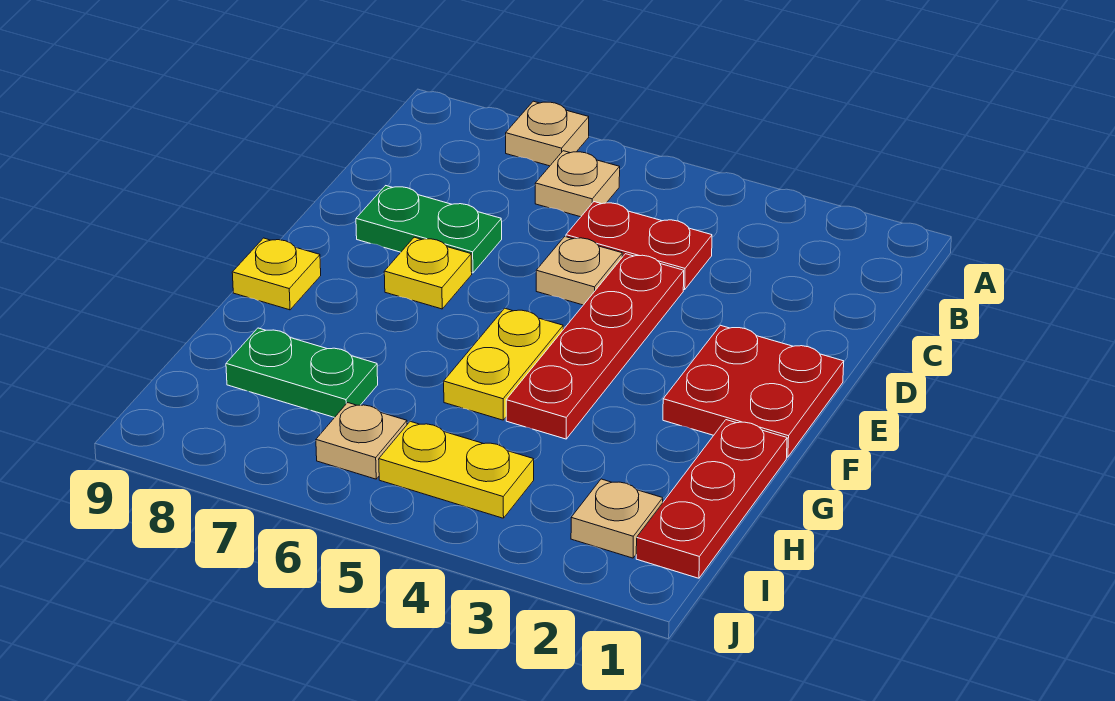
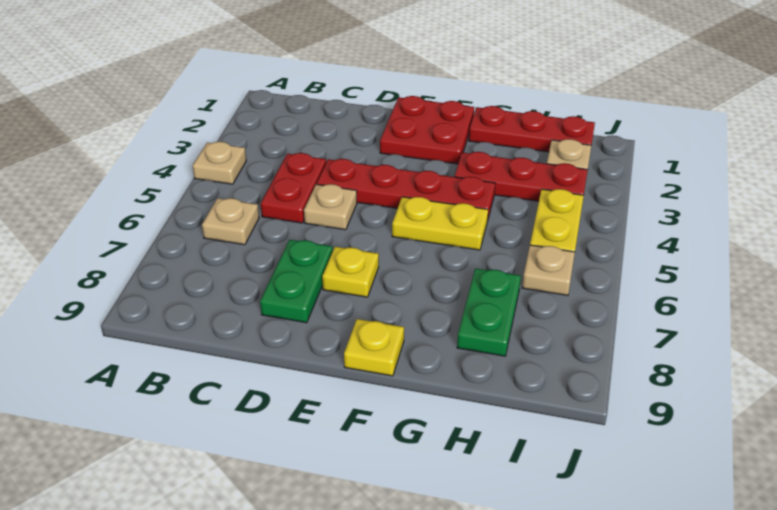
tan plate A7 level 1 -> tan plate A4 level 1
none -> red plate G3:I3 level 1

